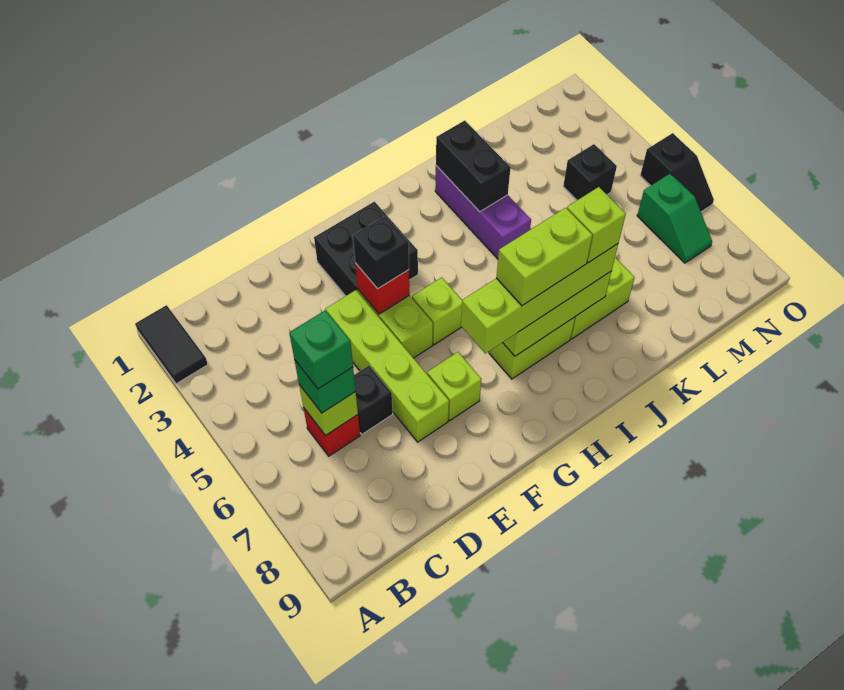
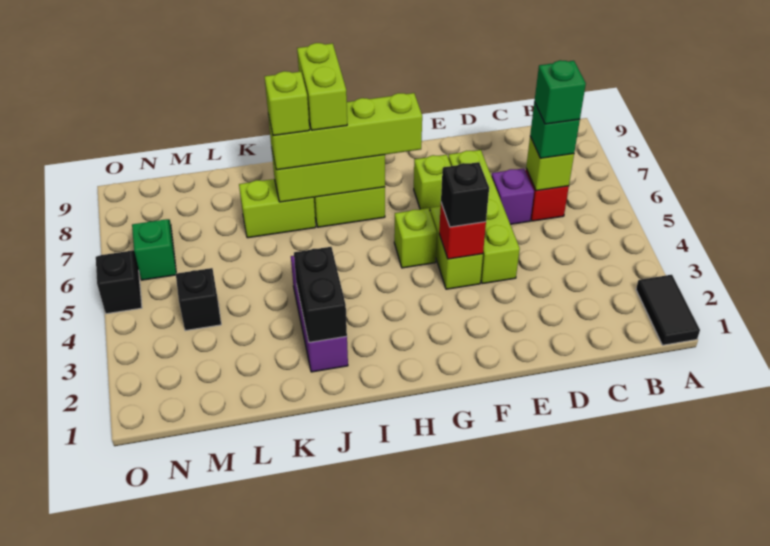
black brick D6 level 1 -> purple brick D6 level 1
black brick F2:G3 level 1 -> none
lime brick H7:I7 level 4 -> lime brick I7:I8 level 4

